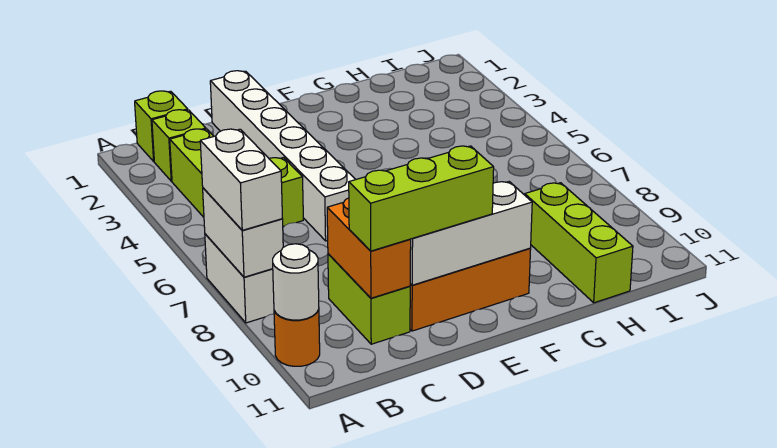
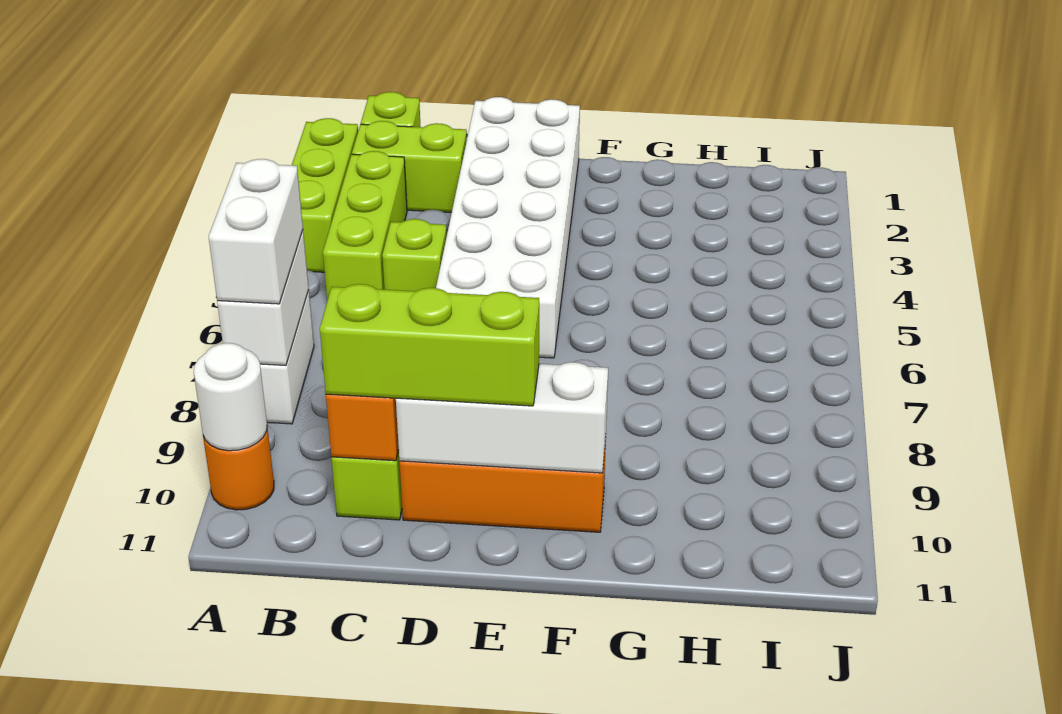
lime brick B2 level 1 -> lime brick B2:C2 level 1
white brick D1:D6 level 1 -> white brick D1:E6 level 1
lime brick H9:H11 level 1 -> lime brick A2:A4 level 1

